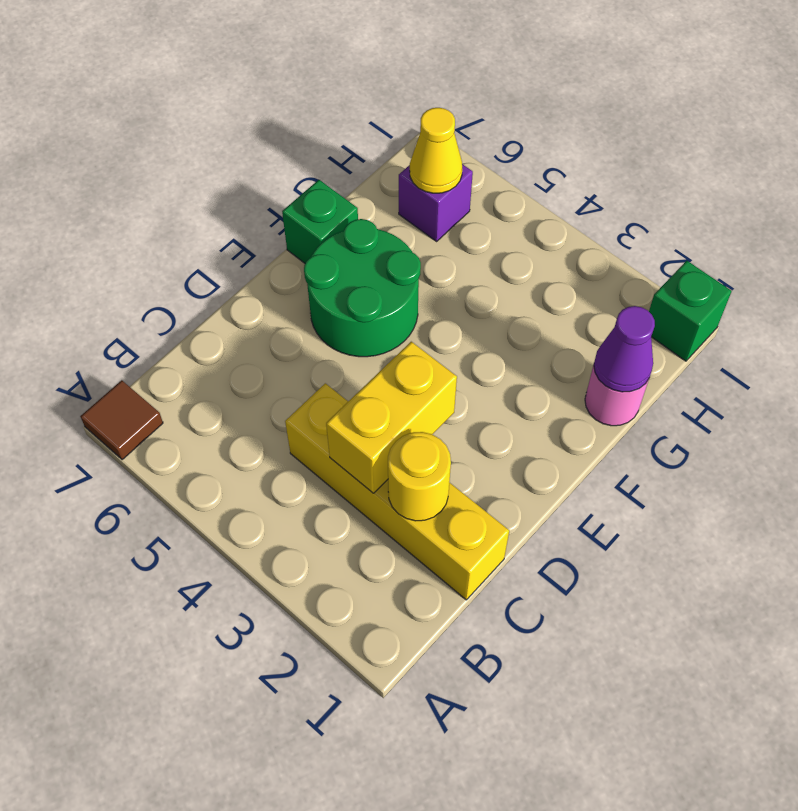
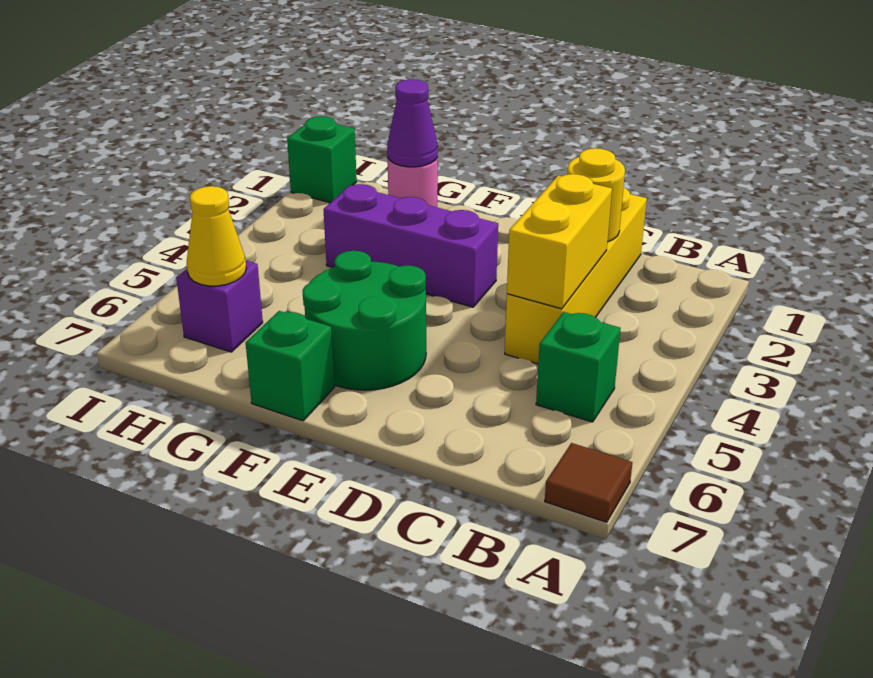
none -> green brick B5 level 1
yellow brick C3:D3 level 2 -> yellow brick C3:C4 level 2
none -> purple brick E3:G3 level 1

